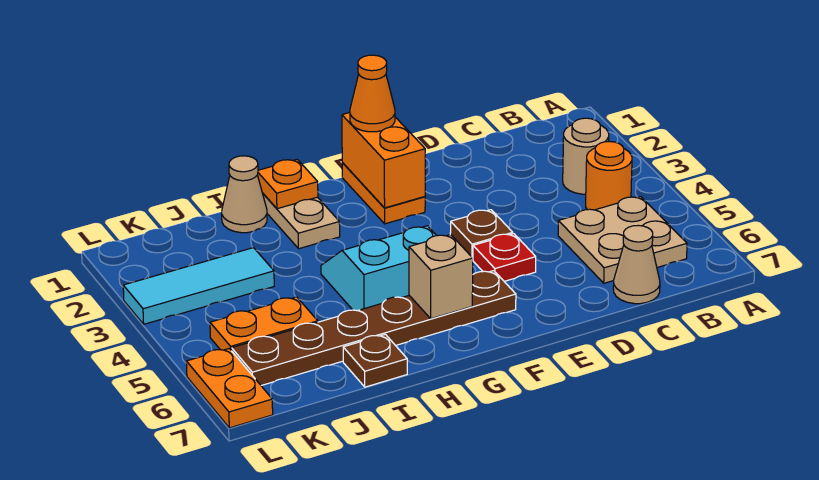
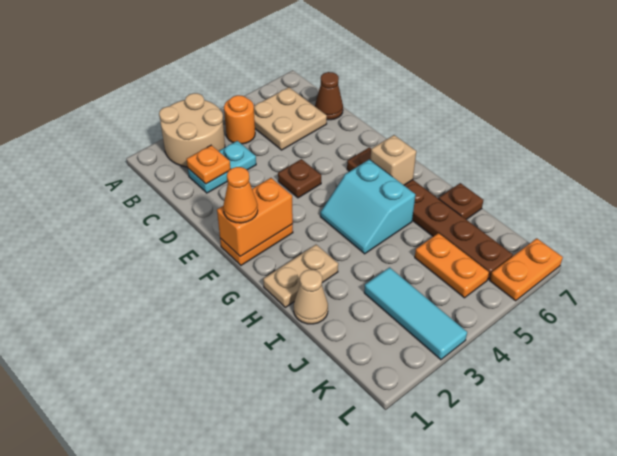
tan round brick B3 level 1 -> tan round brick A2:B3 level 1
none -> cyan plate C2:C3 level 1
tan cone C7 level 1 -> brown cone C7 level 1
red plate E5 level 1 -> none
orange plate H1 level 2 -> orange plate C2 level 2

